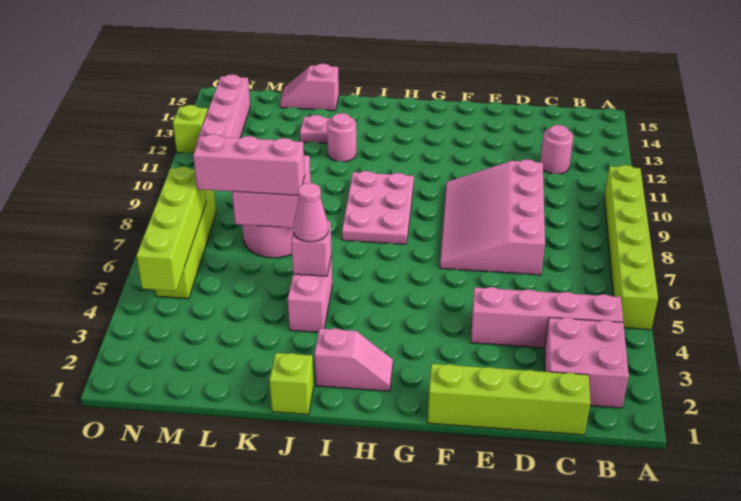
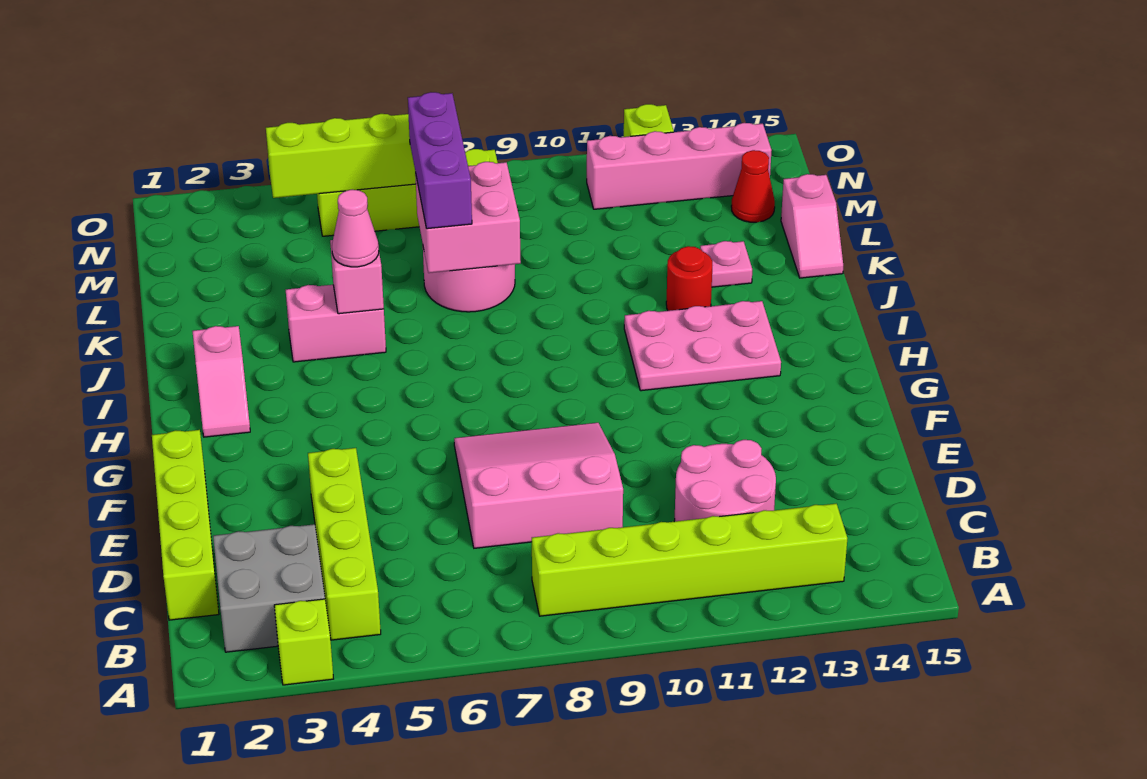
lime brick A5:A10 level 1 -> lime brick B8:B13 level 1
pink brick B2:C3 level 1 -> grey brick B2:C3 level 1
pink brick B4:E4 level 1 -> lime brick B4:E4 level 1
pink round brick C12 level 1 -> pink round brick C11:D12 level 1
pink slope D7:F10 level 1 top D -> pink slope D7:F9 level 1 top D
pink plate H8:I10 level 1 -> pink plate H11:I13 level 1
lime brick J1 level 1 -> lime brick A3 level 1
pink round brick J12 level 1 -> red round brick J12 level 1
pink brick K7:M7 level 3 -> purple brick K7:M7 level 3
pink slope K15:L15 level 1 top K -> pink slope K15:L15 level 1 top L
none -> red cone M14 level 1

